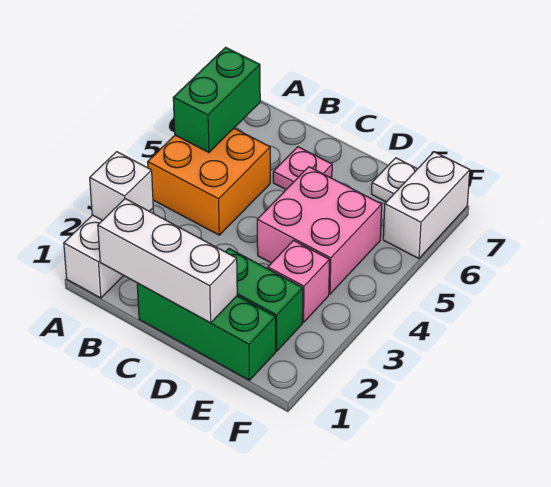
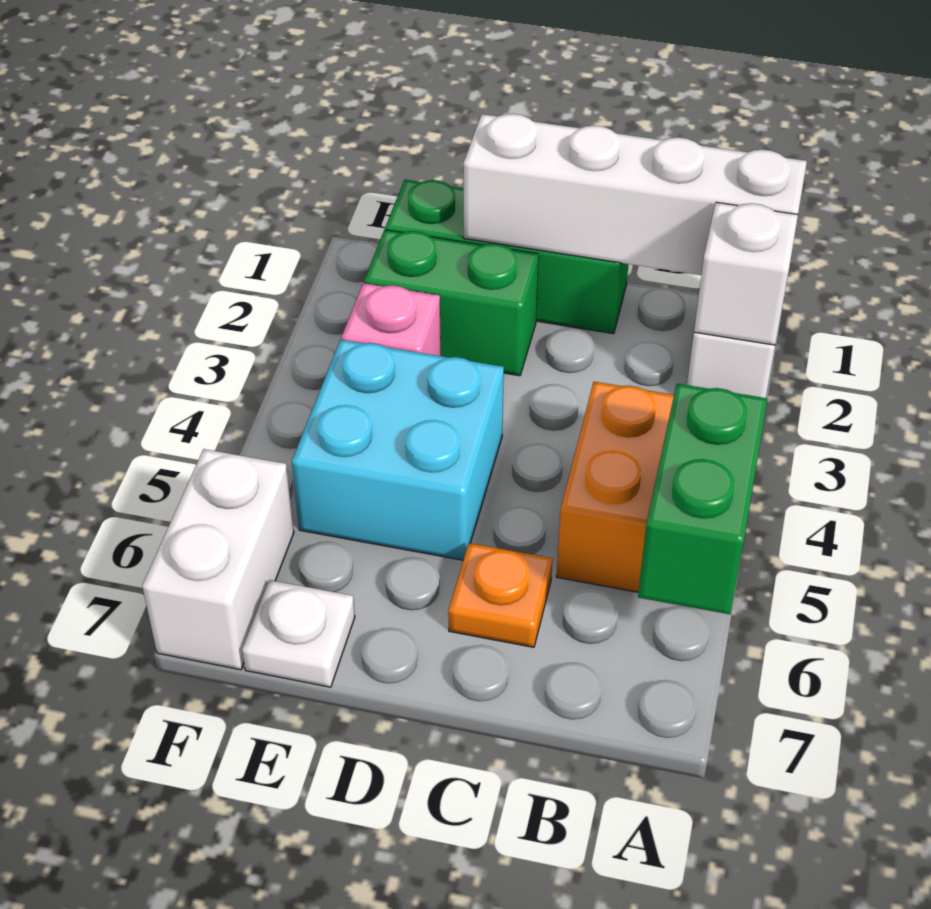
white brick B1:D1 level 2 -> white brick A1:D1 level 2
pink plate C6 level 1 -> orange plate C6 level 1
pink brick D4:E5 level 1 -> cyan brick D4:E5 level 1

